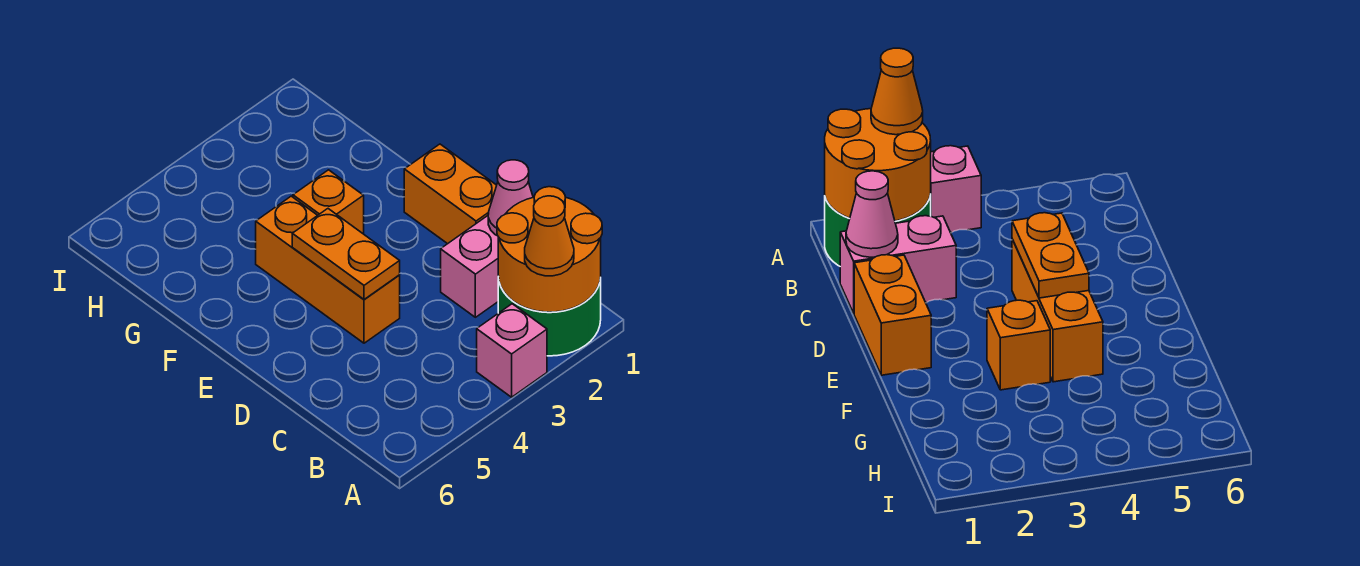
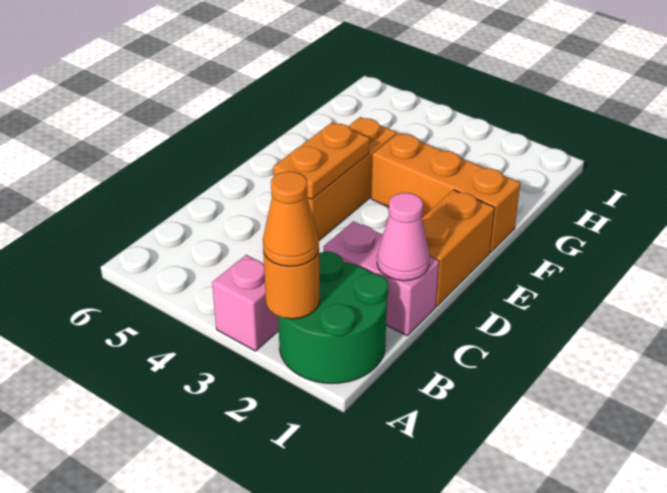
orange round brick A1:B2 level 2 -> orange round brick A2 level 2
orange brick F3 level 1 -> orange brick F1:F3 level 1

